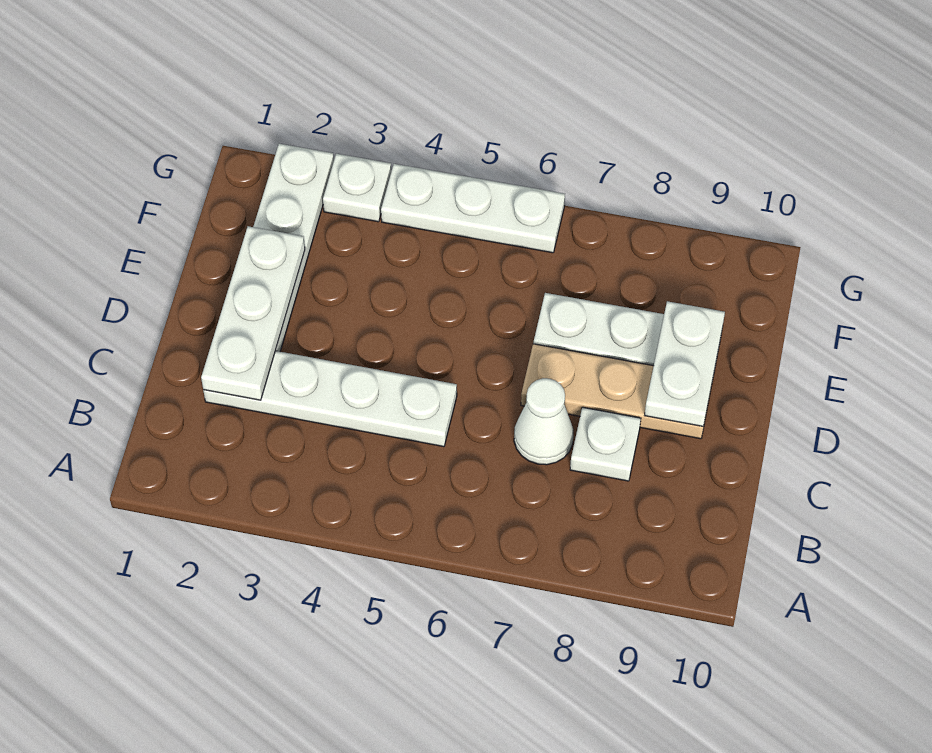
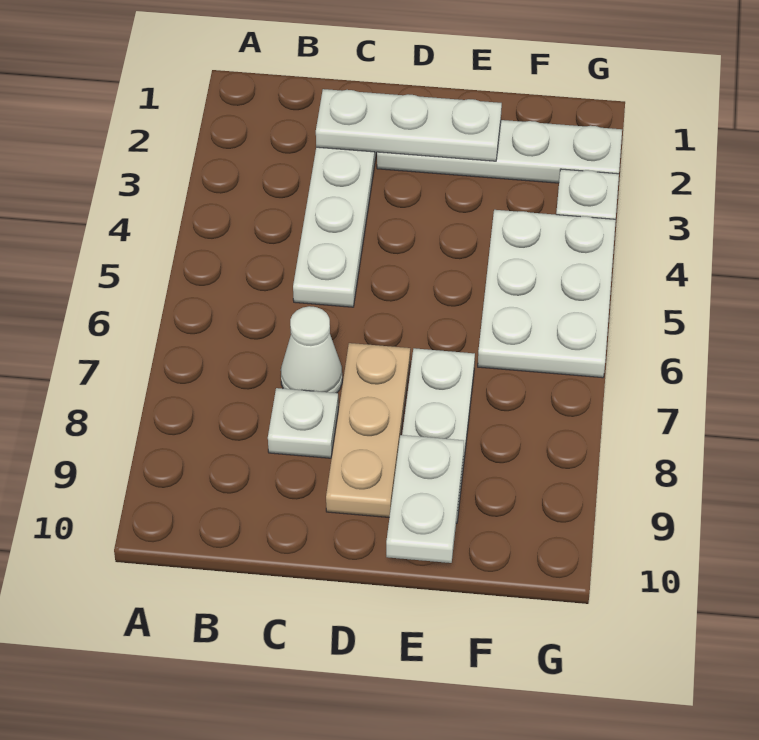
white plate D9:E9 level 2 -> white plate E9:E10 level 2
white plate G4:G6 level 1 -> white plate F4:G6 level 1

